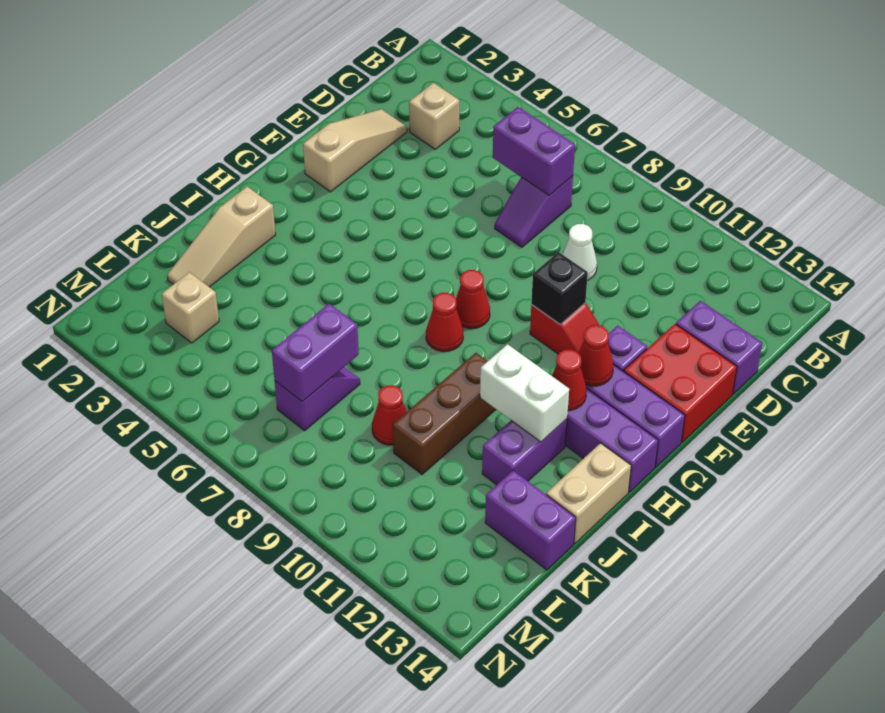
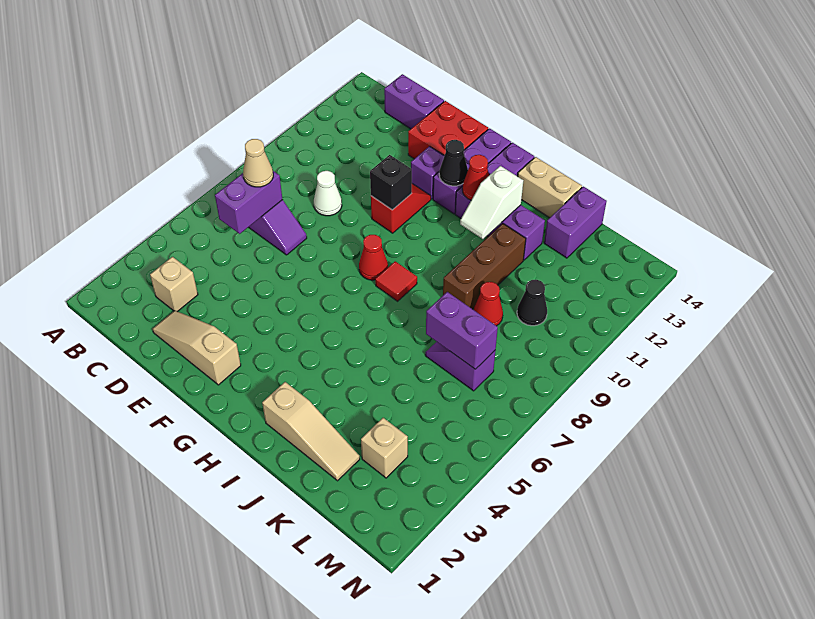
none -> tan cone C7 level 3
purple brick D13:D14 level 1 -> purple brick C14:D14 level 1
red cone G12 level 2 -> black cone G12 level 2
red cone H8 level 1 -> red tile H8 level 1
brown brick I10:K10 level 1 -> brown brick J9:J11 level 1
white brick I11:I12 level 2 -> white slope I11:I12 level 2 top 12
none -> black cone L10 level 1

